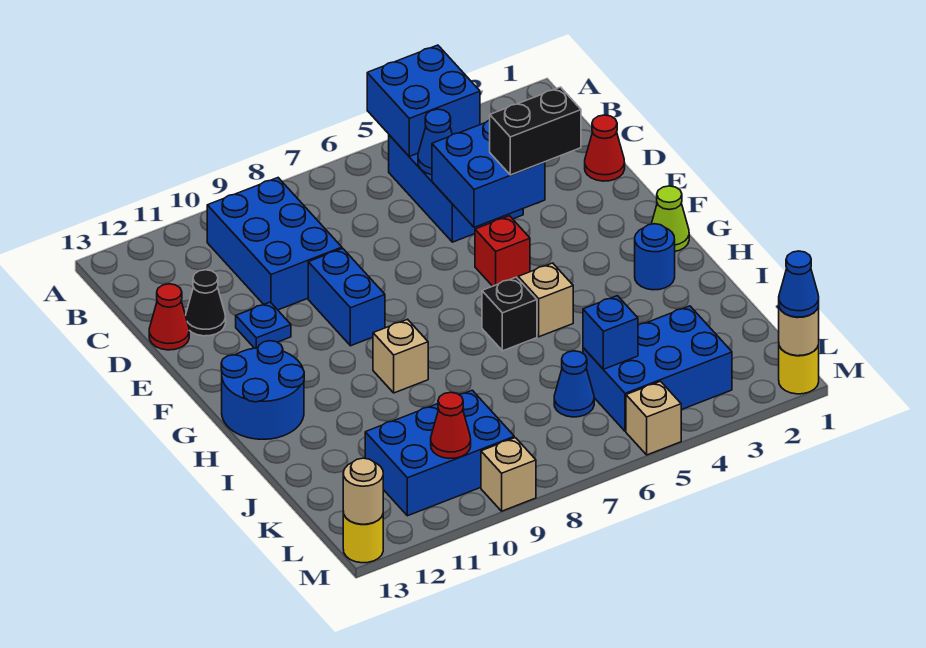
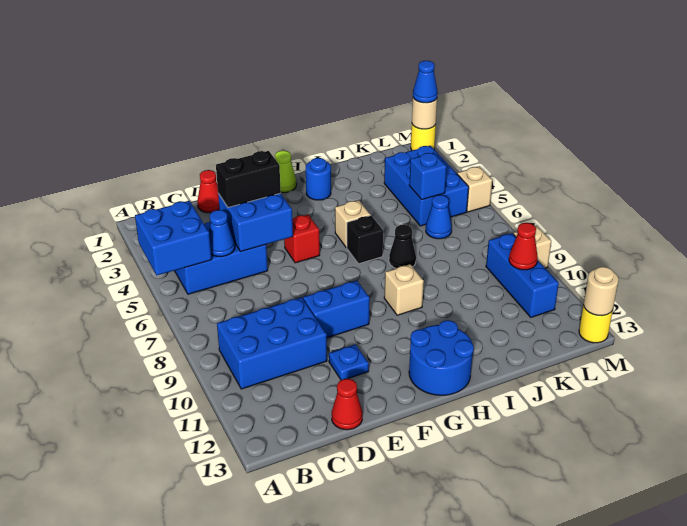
black cone D12 level 1 -> black cone I7 level 1
black brick E3:E4 level 3 -> black brick D4:E4 level 3
blue brick K9:L11 level 1 -> blue brick L9:L11 level 1

